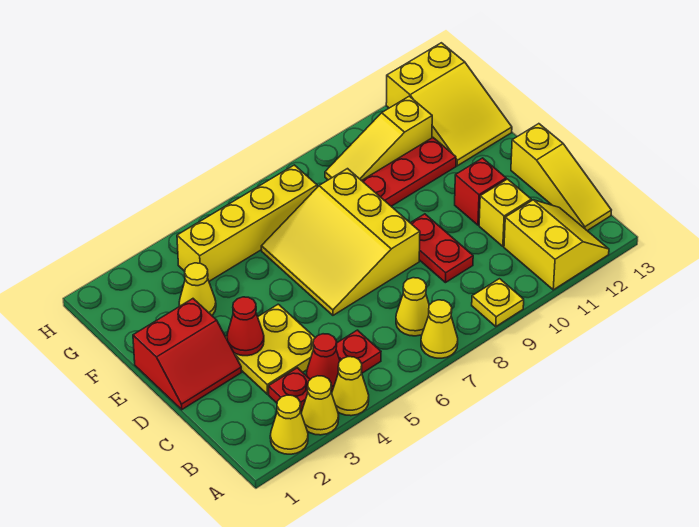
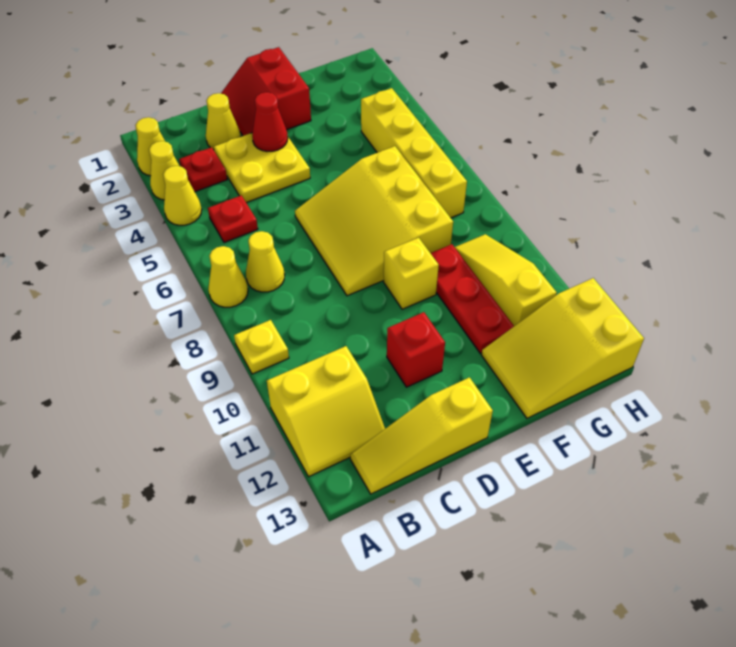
red cone B4 level 1 -> none
red plate C9:D9 level 1 -> none
yellow brick C11 level 1 -> yellow brick E9 level 1
yellow slope D6:F8 level 1 top 8 -> yellow slope D6:F8 level 1 top F
yellow cone F3 level 1 -> yellow cone C2 level 1

